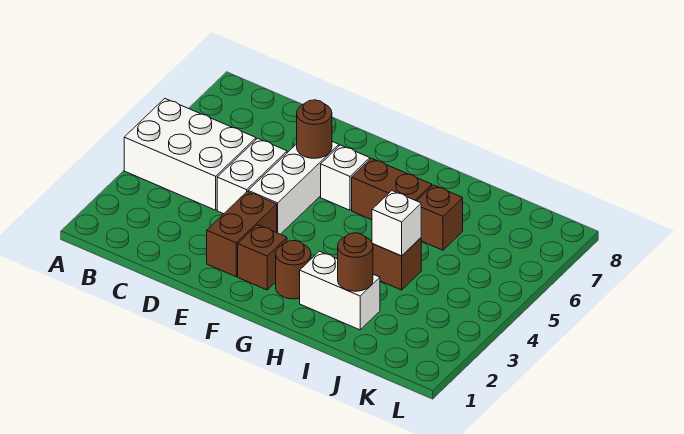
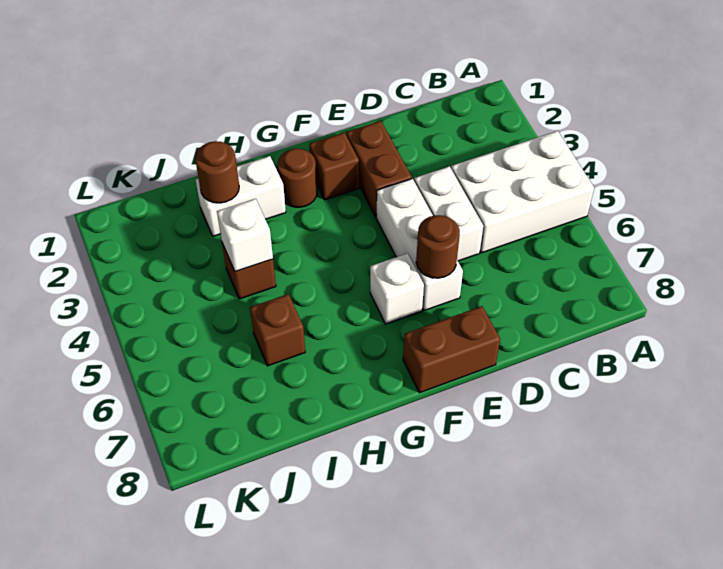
brown brick G6:H6 level 1 -> brown brick E8:F8 level 1

